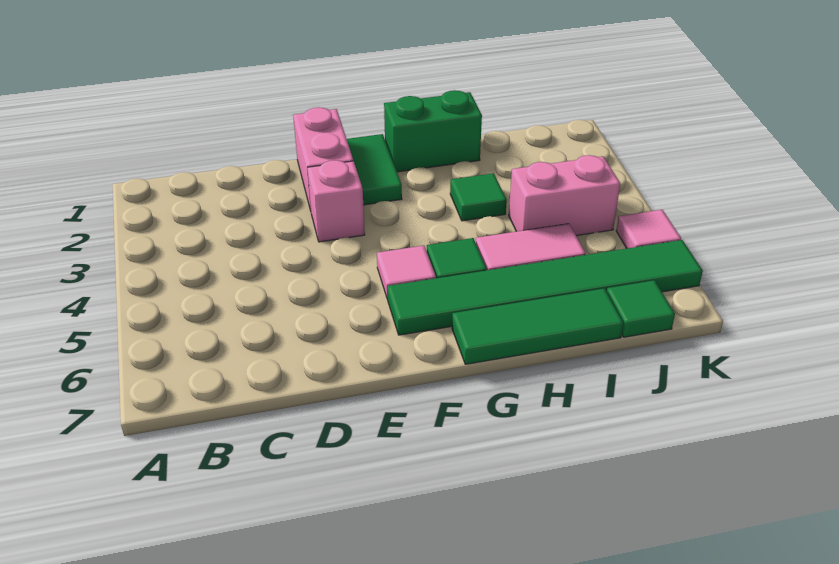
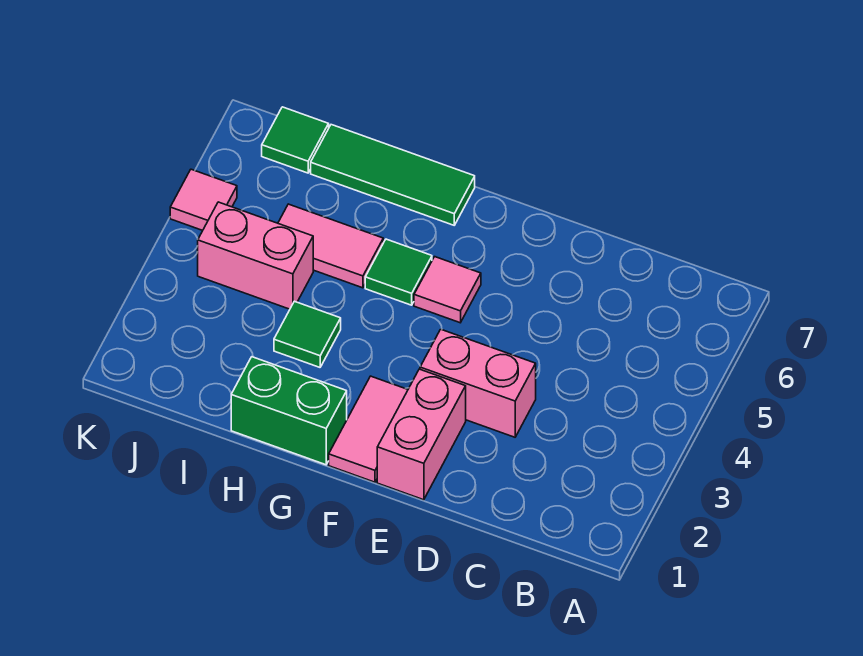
pink brick E3 level 1 -> pink brick D3:E3 level 1
green tile F1:F2 level 1 -> pink tile F1:F2 level 1
green tile F6:K6 level 1 -> none

